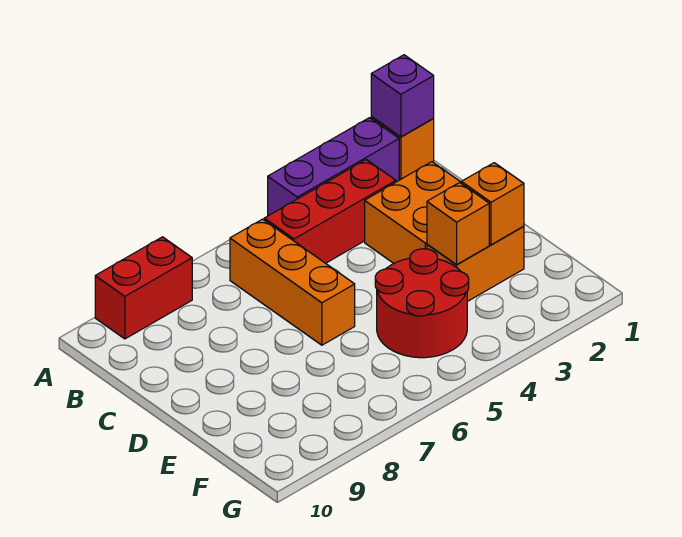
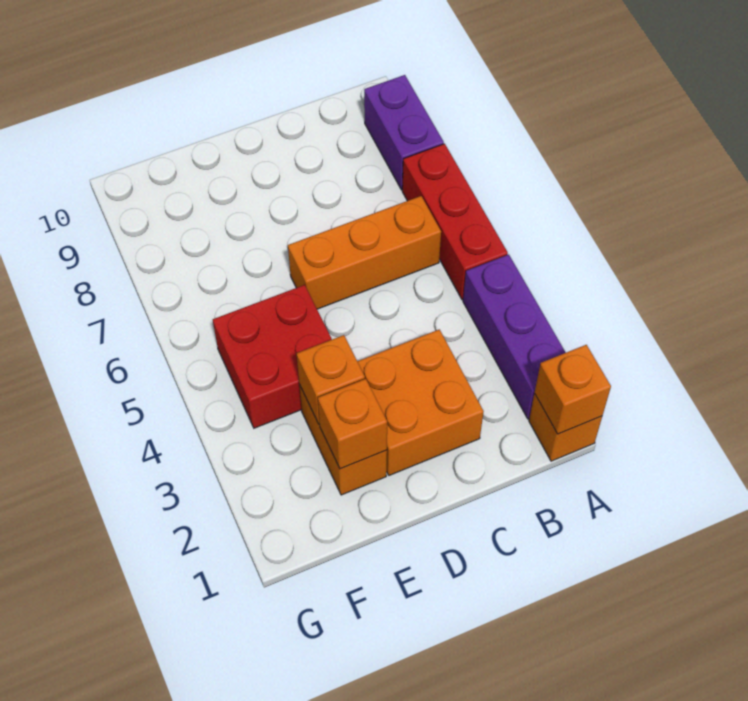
purple brick A1 level 2 -> orange brick A1 level 2
red brick A8:A9 level 1 -> purple brick A8:A9 level 1
red brick B3:B5 level 1 -> red brick A5:A7 level 1
red round brick E4:F5 level 1 -> red brick E4:F5 level 1

